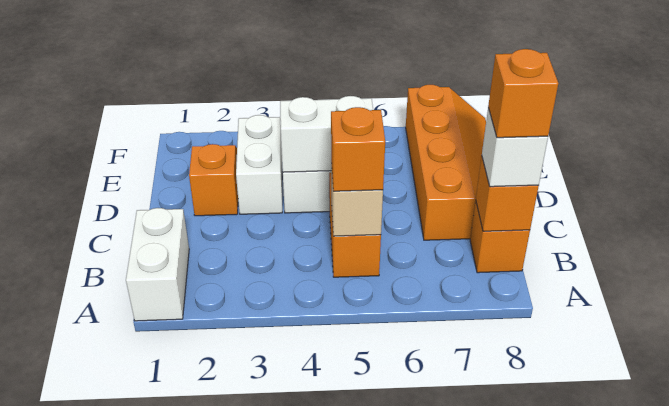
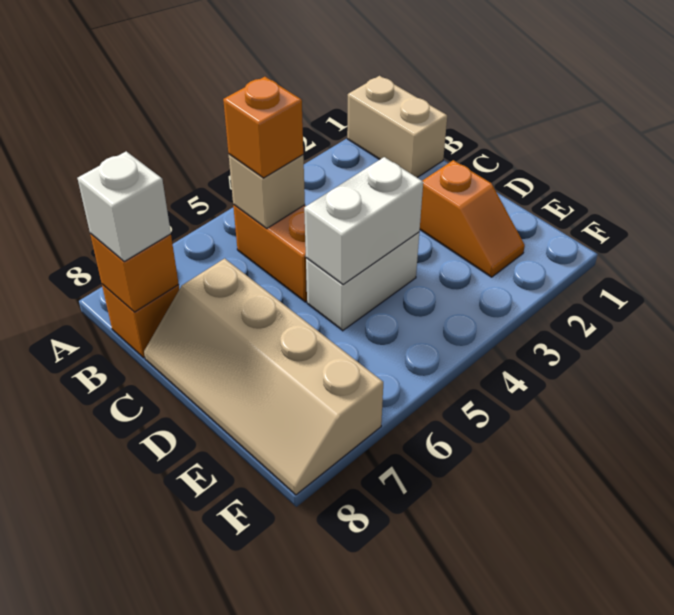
white brick A1:B1 level 1 -> tan brick A1:B1 level 1
orange brick B8 level 4 -> none
orange slope C7:F8 level 1 top 7 -> tan slope C7:F8 level 1 top 7
white brick D3:E3 level 1 -> none

